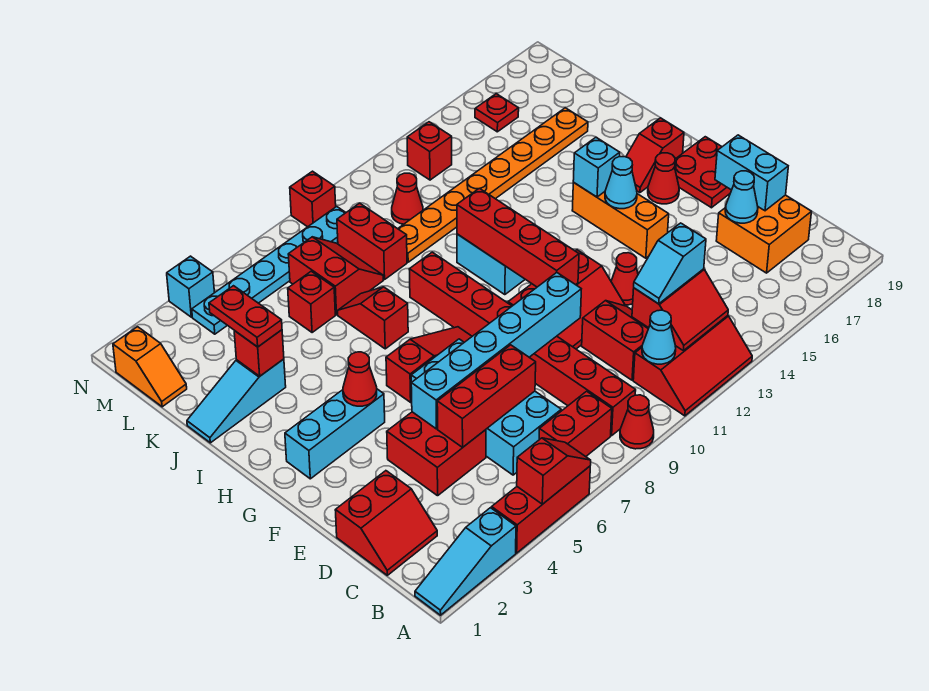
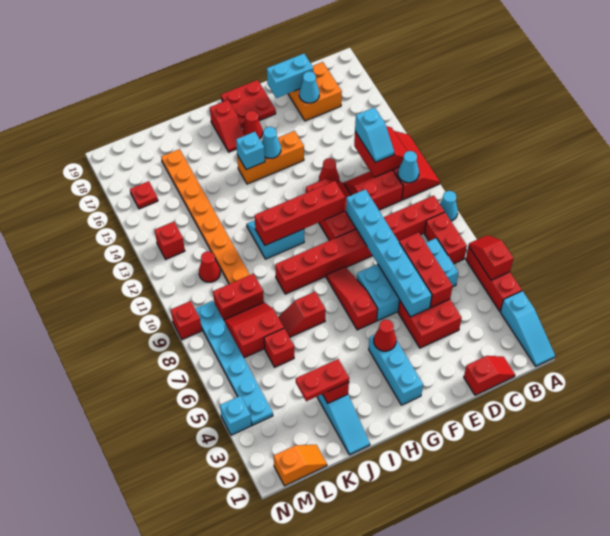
red cone A9 level 1 -> cyan cone A9 level 1
red slope C1:D2 level 1 top D -> red slope C1:D1 level 1 top D

